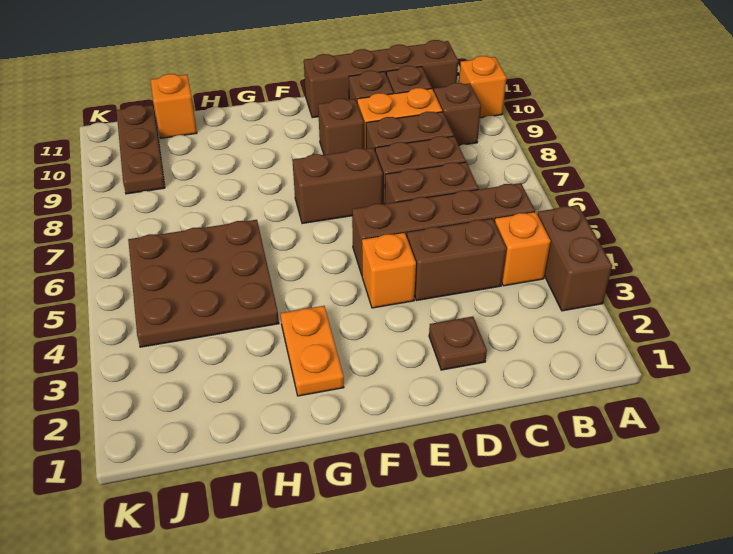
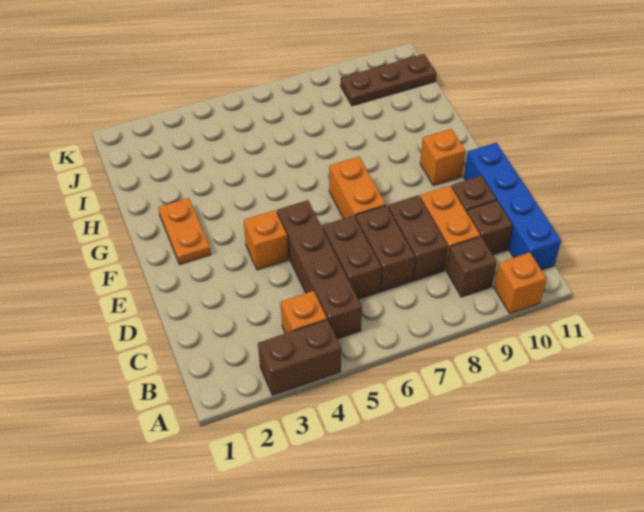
brown brick B11:E11 level 1 -> blue brick B11:E11 level 1
brown brick C4:D4 level 1 -> none
brown plate D2 level 1 -> none
brown brick E7:F7 level 1 -> orange brick E7:F7 level 1
brown brick E9 level 1 -> none
orange plate G2:G3 level 1 -> orange plate F2:G2 level 1
brown plate H4:J6 level 1 -> none
orange brick I11 level 1 -> orange brick F10 level 1

